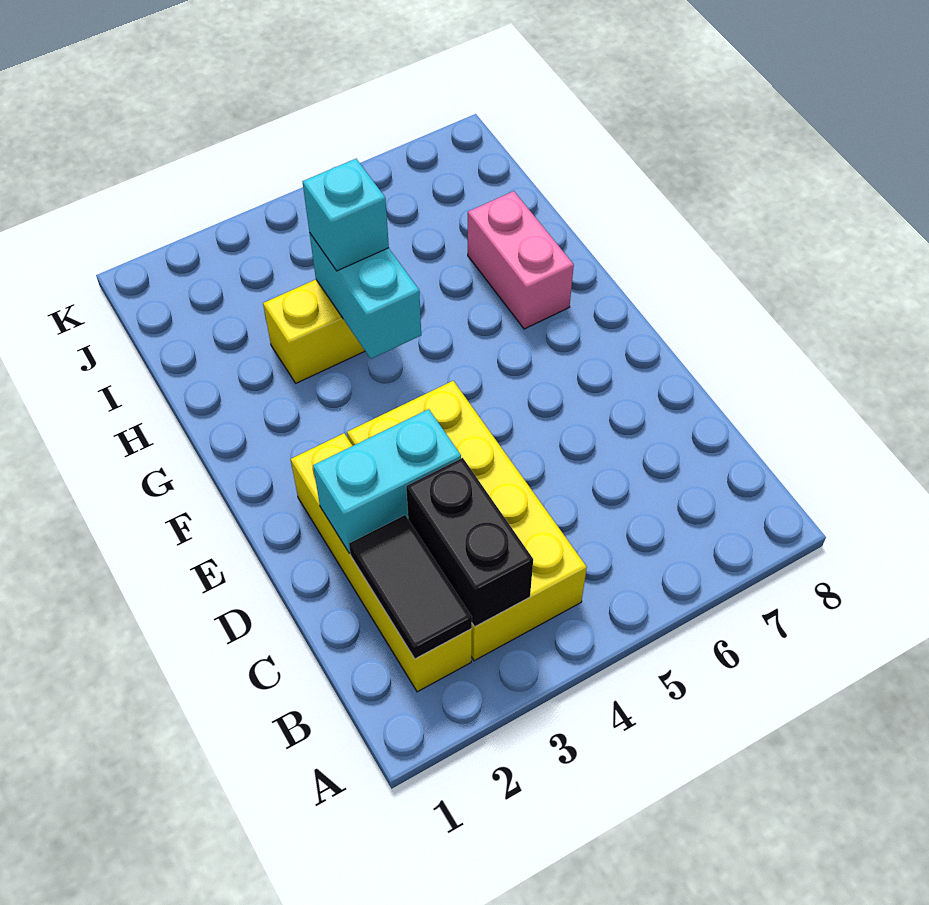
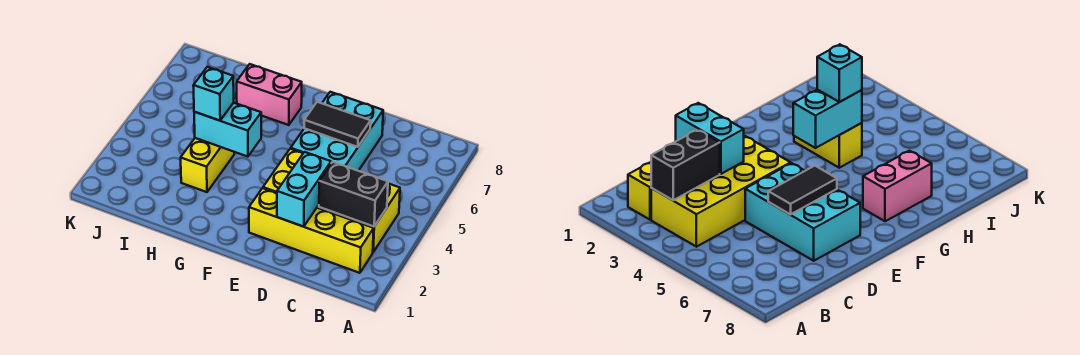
black tile B2:C2 level 2 -> black tile D6:E6 level 2
none -> cyan brick D5:E7 level 1

